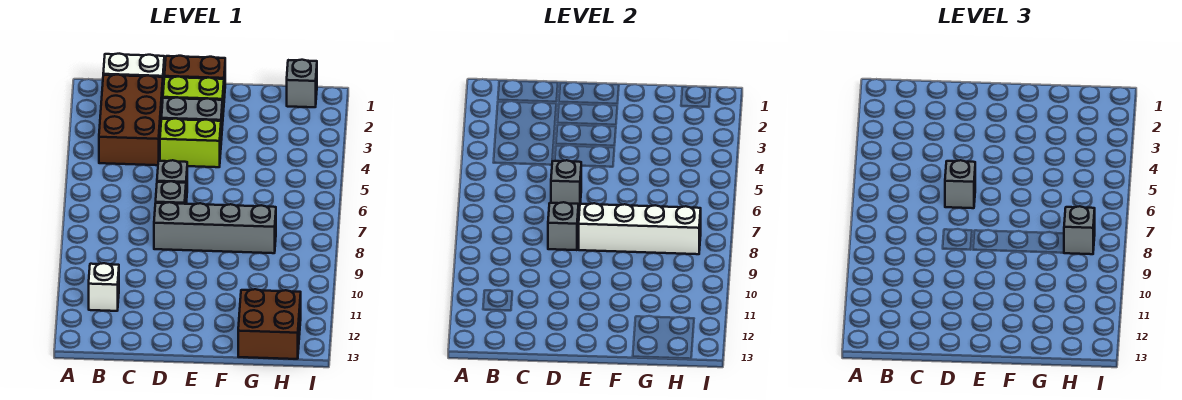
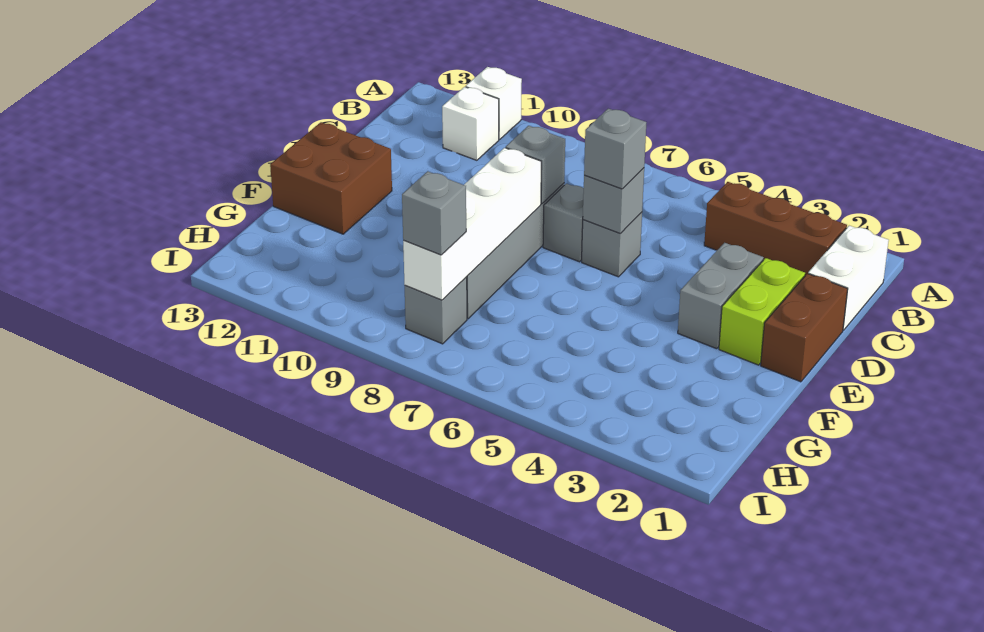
none -> white brick A11 level 1
brown brick B2:C4 level 1 -> brown brick B2:B4 level 1
lime brick D4:E4 level 1 -> none
brown brick G12:H13 level 1 -> brown brick E12:F13 level 1
grey brick H1 level 1 -> grey brick H8 level 1

